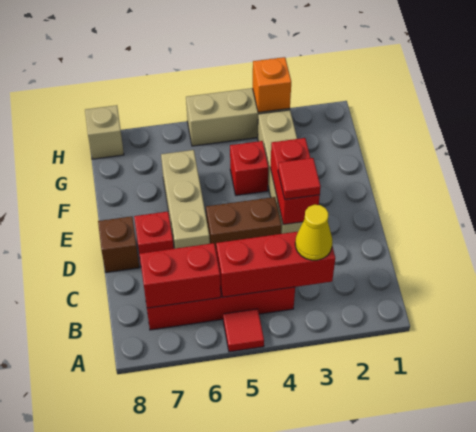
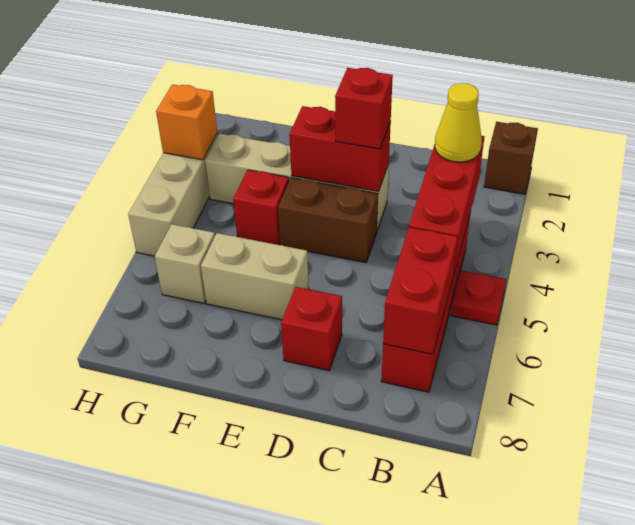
red tile A5 level 1 -> red plate A5 level 1
red tile D3 level 3 -> red brick D3 level 3
brown brick D4:D5 level 1 -> brown brick D4:E4 level 1
tan brick D6:F6 level 1 -> tan brick E6:F6 level 1
brown brick D8 level 1 -> brown brick A1 level 1
tan brick H8 level 1 -> tan brick G6 level 1

